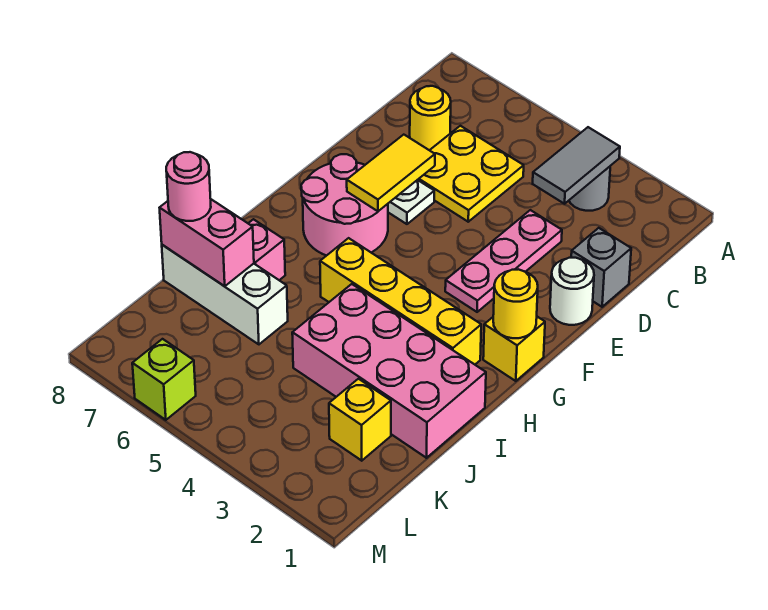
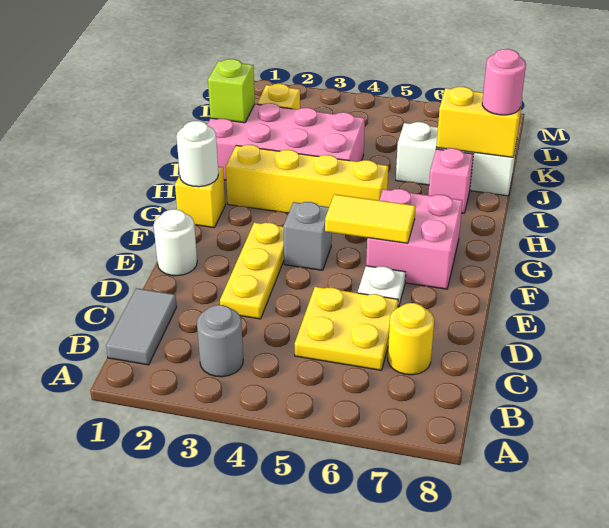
grey tile B3:C3 level 2 -> grey tile B1:C1 level 1
grey brick D1 level 1 -> grey brick F4 level 1
pink plate D3:F3 level 1 -> yellow plate D3:F3 level 1
yellow tile E6:F6 level 2 -> yellow tile F5:F6 level 2
pink round brick F6:G7 level 1 -> pink brick F6:G7 level 1
yellow round brick G1 level 2 -> white round brick G1 level 2
pink brick J7:J8 level 2 -> yellow brick J7:J8 level 2
lime brick M6 level 1 -> lime brick J1 level 2

